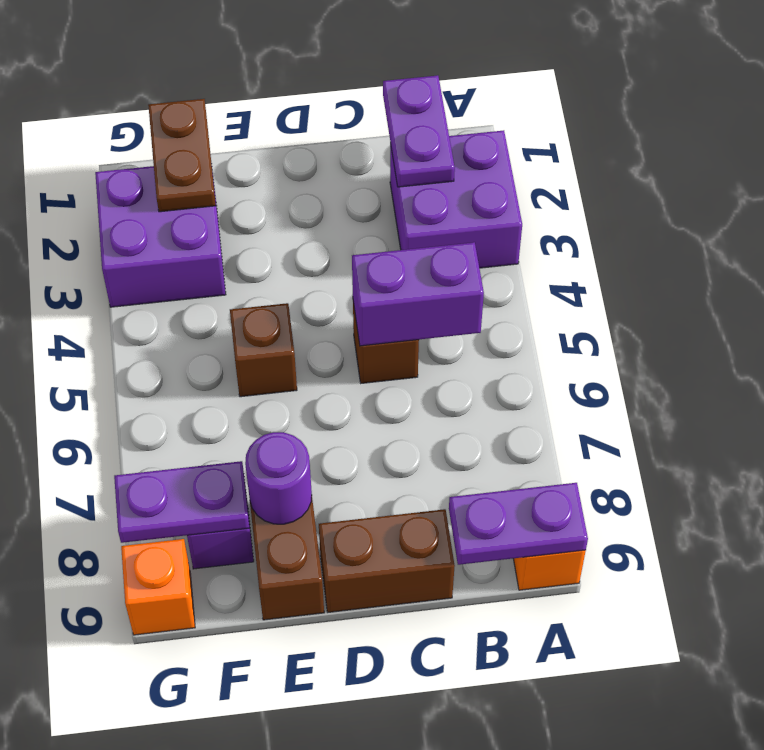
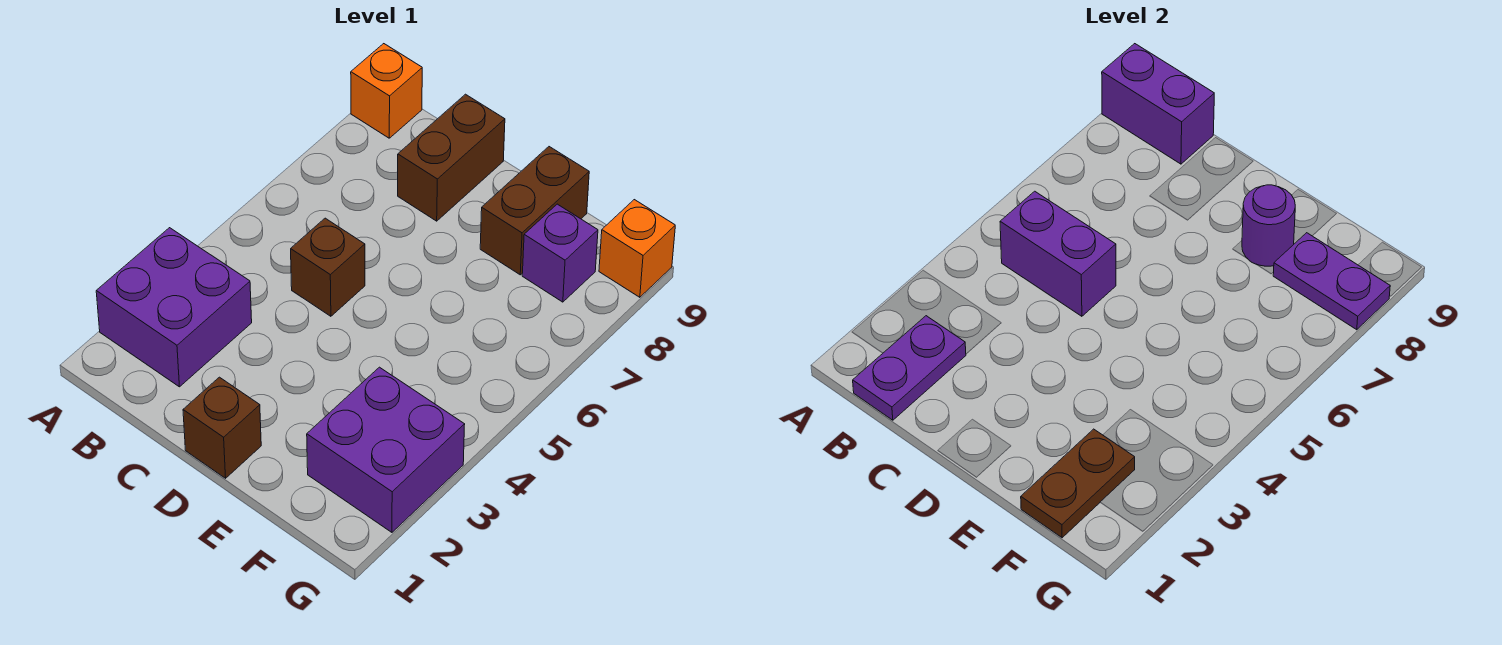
purple plate A9:B9 level 2 -> purple brick A9:B9 level 2
brown brick C9:D9 level 1 -> brown brick C8:C9 level 1
brown brick E5 level 1 -> brown brick D1 level 1

